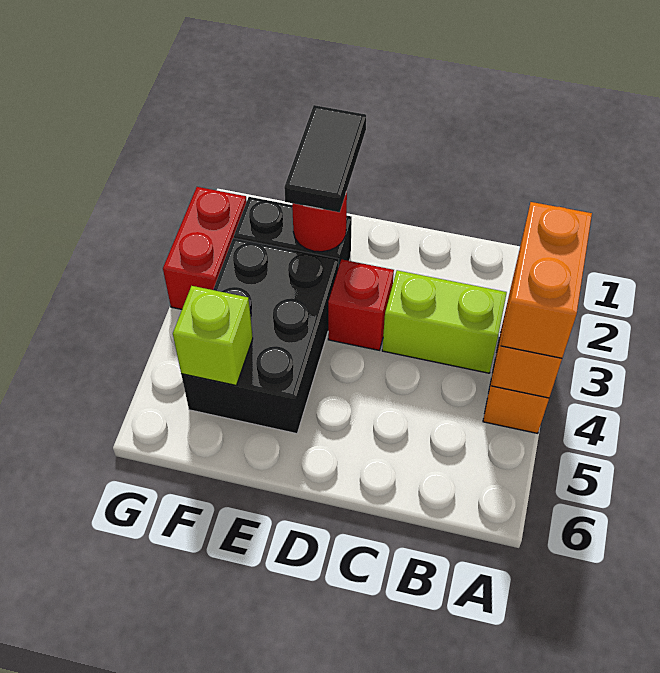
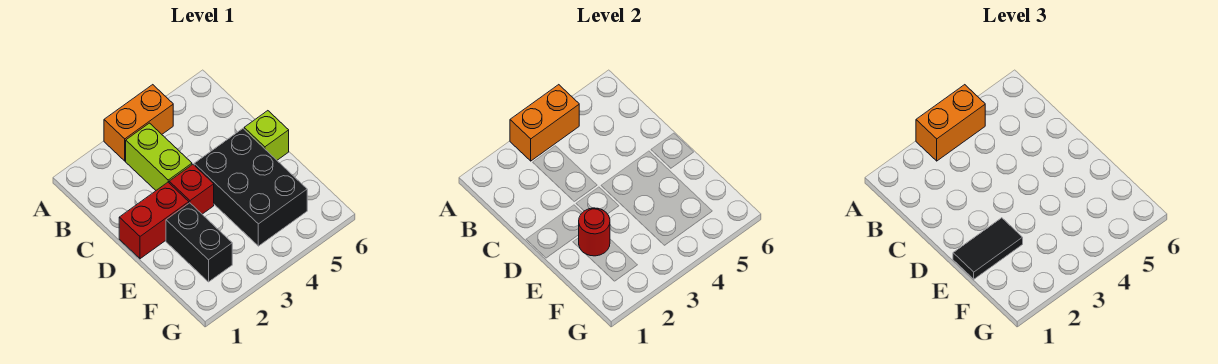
black brick E3:F5 level 1 -> black brick D4:F5 level 1
lime brick F5 level 2 -> lime brick D6 level 1
red brick G2:G3 level 1 -> red brick D1:D2 level 1

